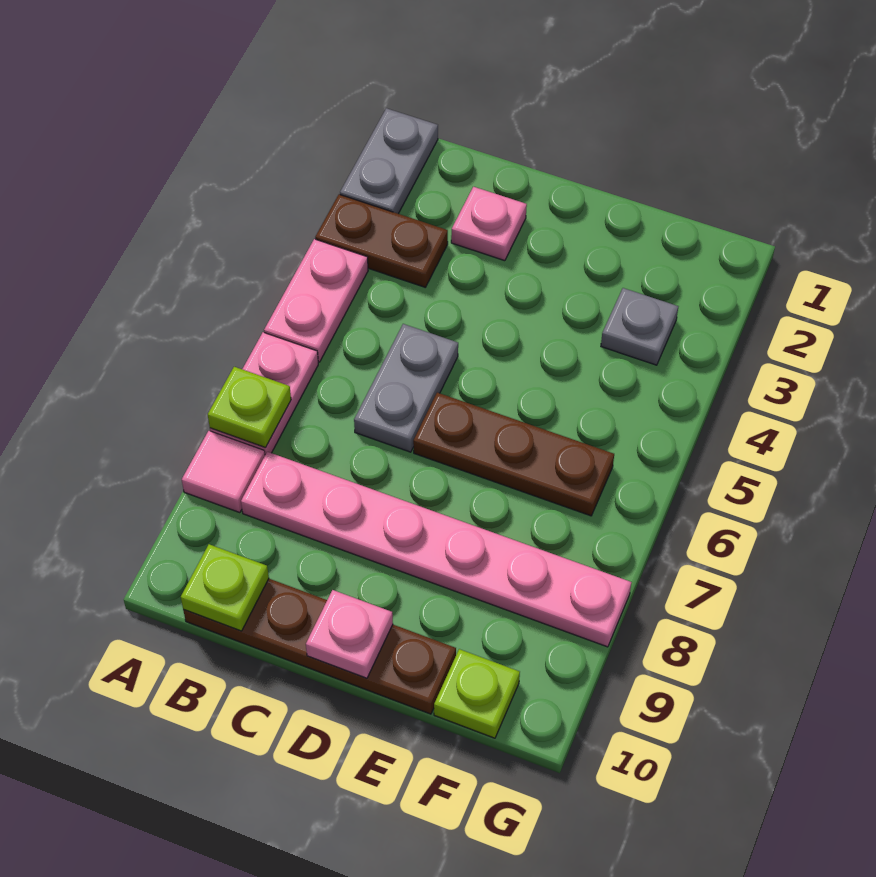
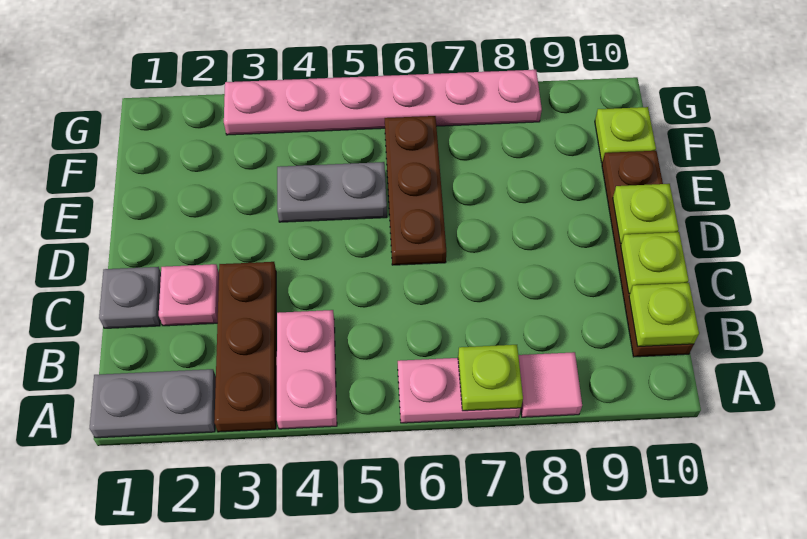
brown plate A3:B3 level 1 -> brown plate A3:C3 level 1
pink plate A4:A5 level 1 -> pink plate A4:B4 level 1
pink plate B8:G8 level 1 -> pink plate G3:G8 level 1
grey plate C5:C6 level 1 -> grey plate E4:E5 level 1
none -> lime plate C10 level 2
pink plate D10 level 2 -> lime plate D10 level 2
grey plate F3 level 1 -> grey plate C1 level 1

